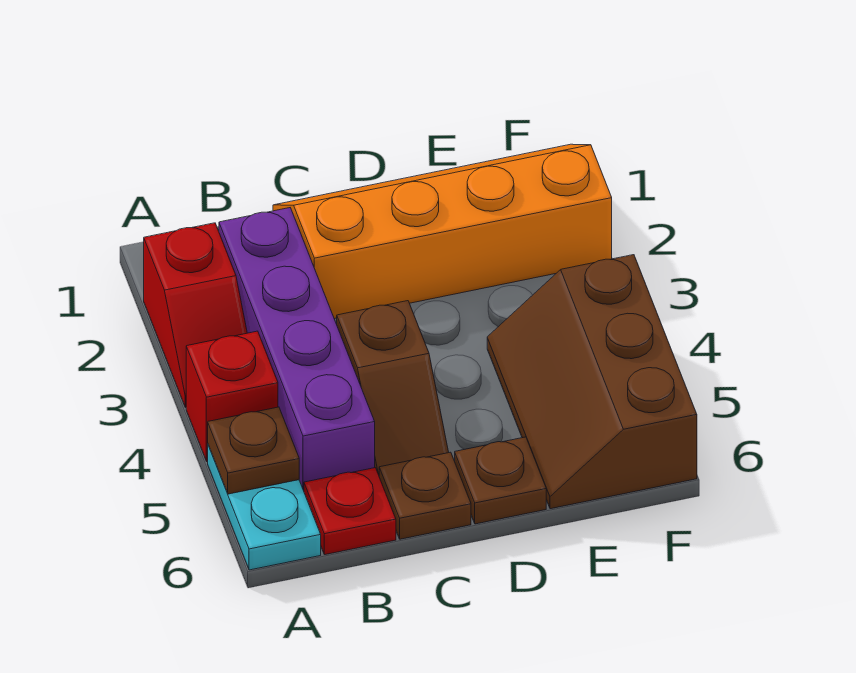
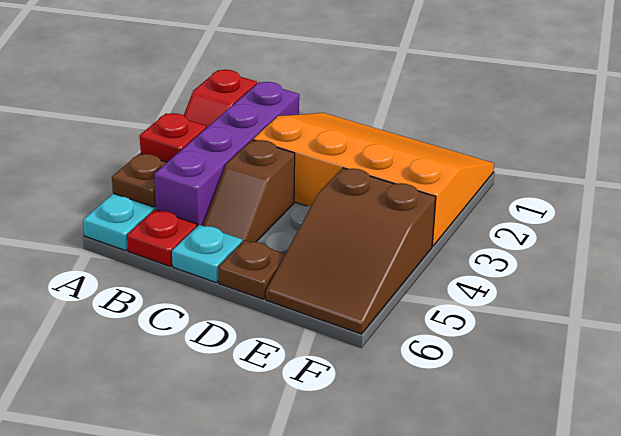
orange slope C1:F2 level 1 top 2 -> orange slope C1:F3 level 1 top 3
brown plate C6 level 1 -> cyan plate C6 level 1
brown slope E4:F6 level 1 top F -> brown slope E4:F6 level 1 top 4

